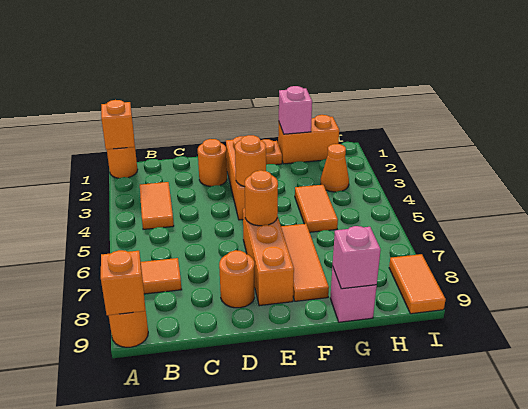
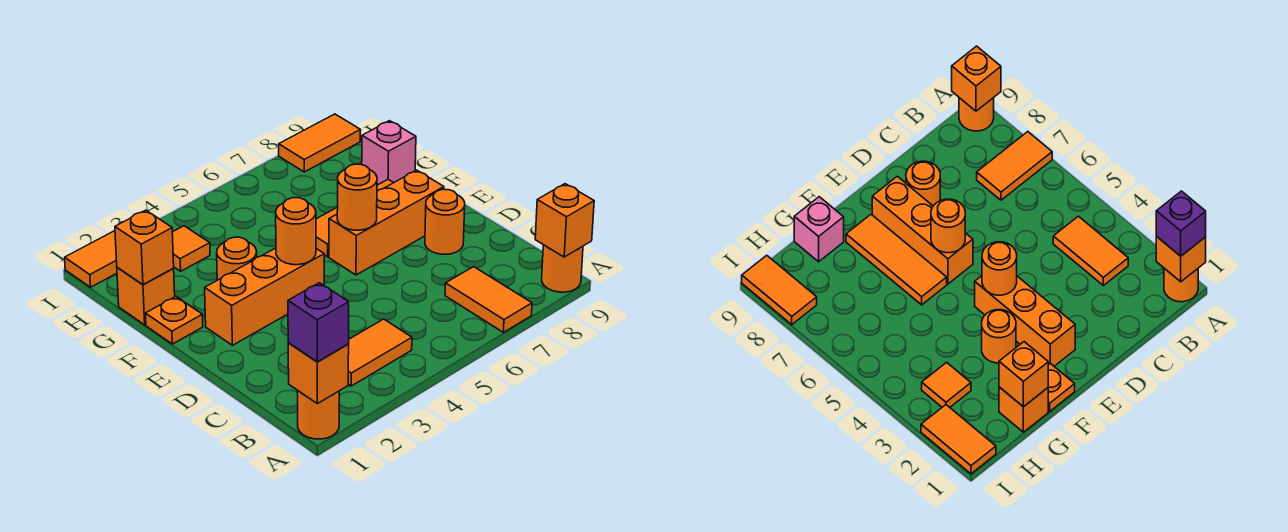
none -> purple brick A1 level 3
orange round brick D2 level 1 -> orange round brick F3 level 1
orange brick G1:H1 level 1 -> orange brick G1 level 1
pink brick G1 level 2 -> orange brick G1 level 2
orange tile G4:G5 level 1 -> orange tile I1:I2 level 1
pink brick G9 level 2 -> none
orange cone H3 level 1 -> orange tile H3 level 1

